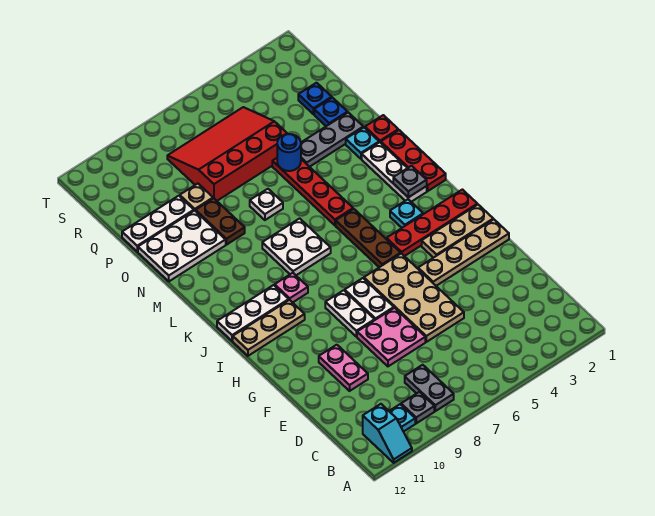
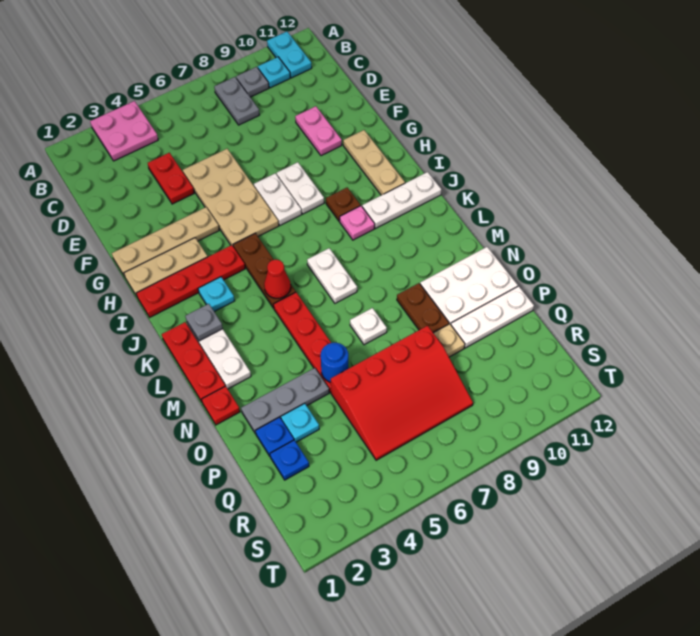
cyan slope A11:B11 level 1 top B -> cyan plate A11:B11 level 1
none -> red plate D4:E4 level 1
pink plate E7:F8 level 1 -> pink plate A3:B4 level 1
none -> brown plate I9 level 1
tan plate I10:I12 level 1 -> tan plate G11:I11 level 1
none -> red cone K5 level 2
white plate K7:L8 level 1 -> white plate K7:L7 level 1
cyan plate N2 level 1 -> cyan plate P3 level 1

